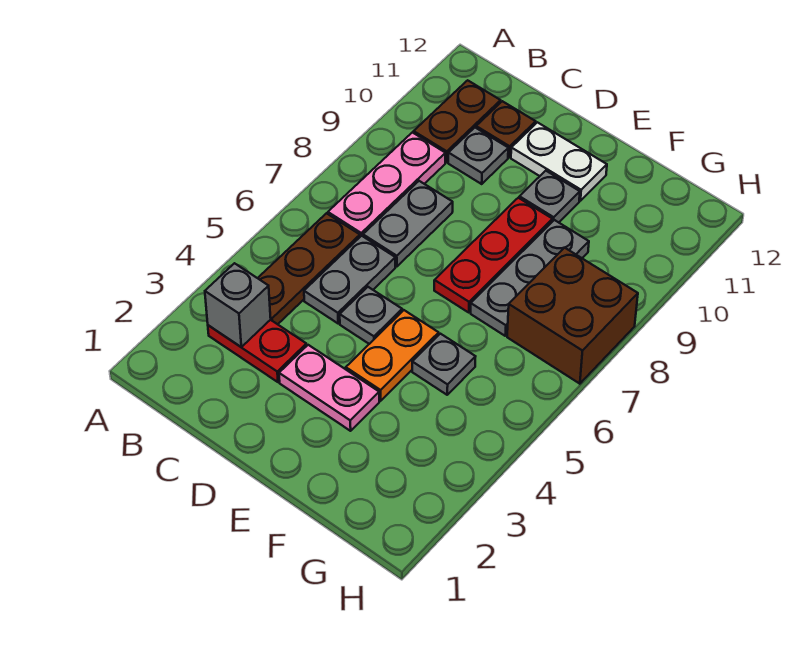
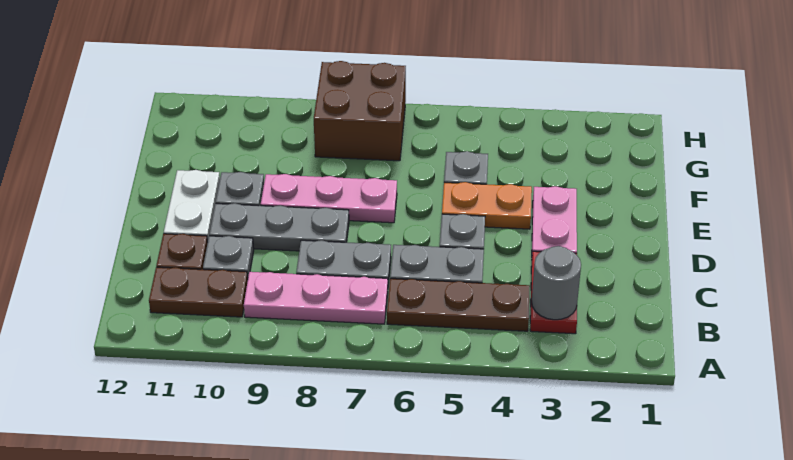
grey brick B3 level 2 -> grey round brick B3 level 2
red plate E7:E9 level 1 -> pink plate E7:E9 level 1
grey plate F7:F9 level 1 -> grey plate D8:D10 level 1

